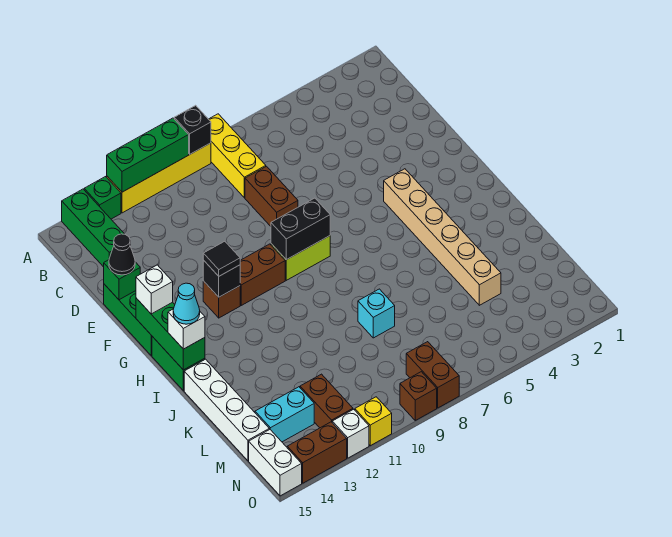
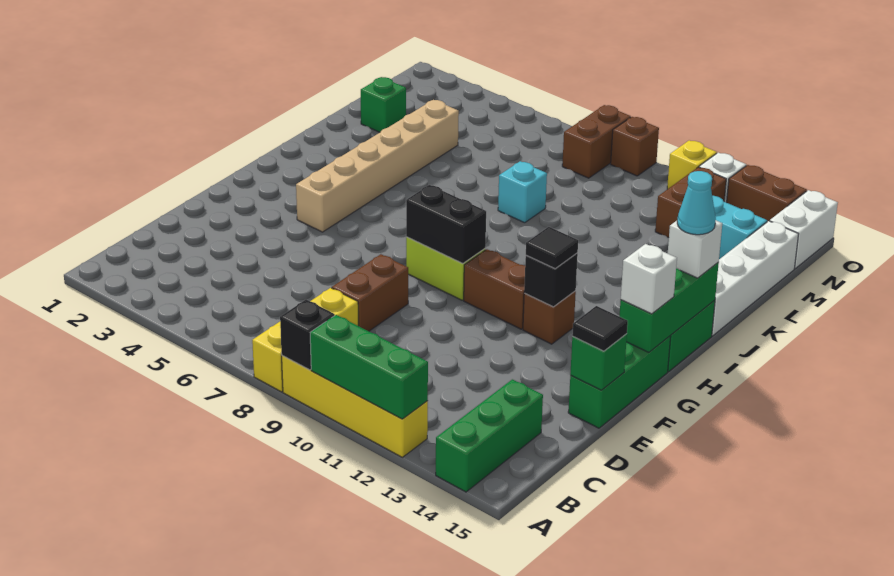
green brick A13 level 1 -> green brick L2 level 1
black cone E15 level 3 -> black tile E15 level 3

